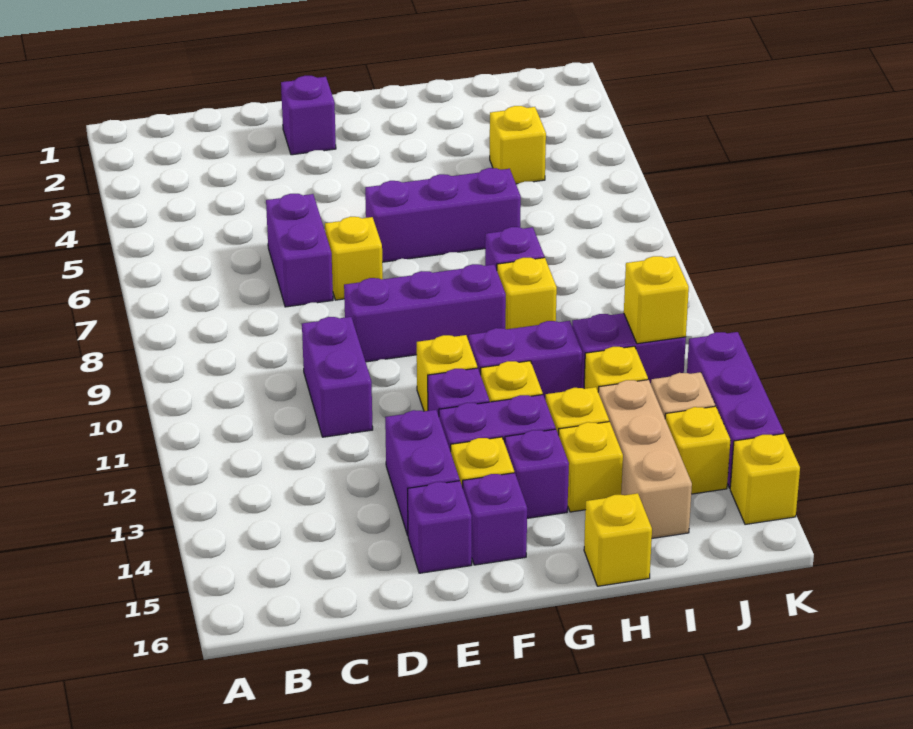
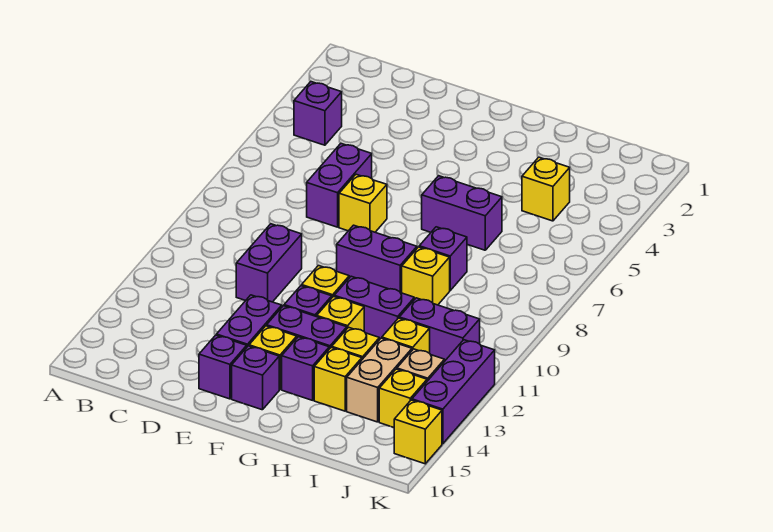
purple brick E2 level 1 -> purple brick B4 level 1
purple brick E9:G9 level 1 -> purple brick F9:G9 level 1
purple brick F6:H6 level 1 -> purple brick G6:H6 level 1
yellow brick H16 level 1 -> none
tan brick I13:I15 level 1 -> tan brick I13:I14 level 1
yellow brick J11 level 2 -> none

